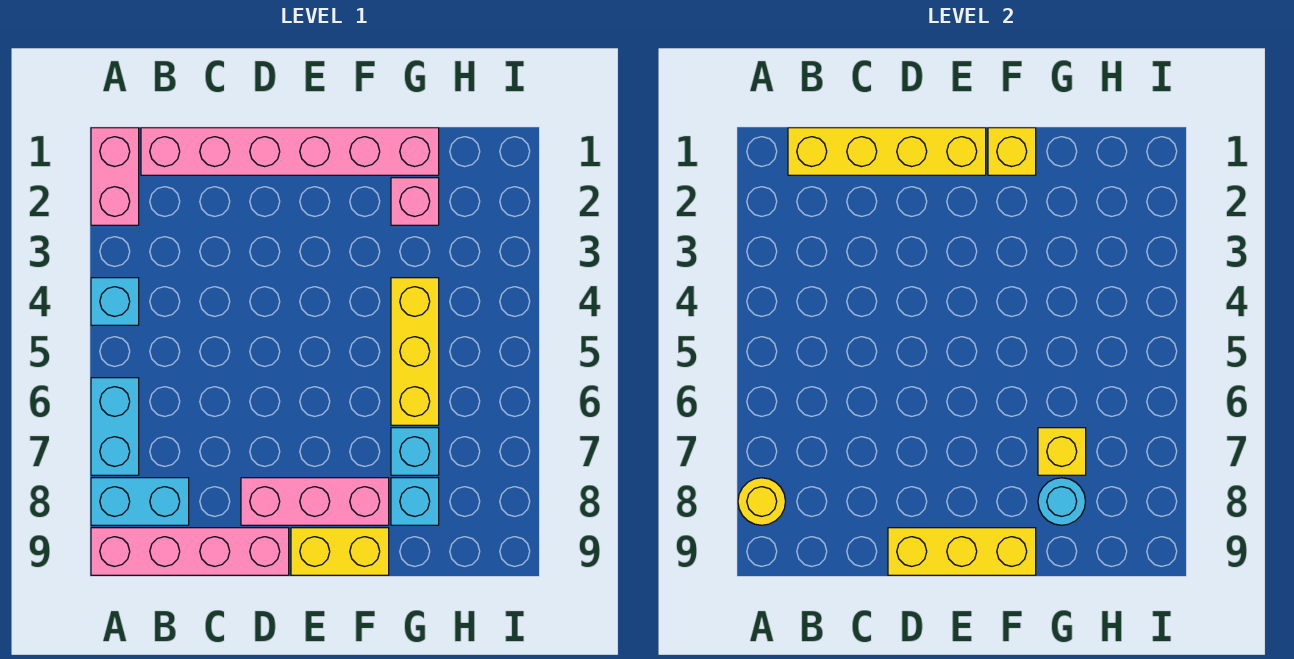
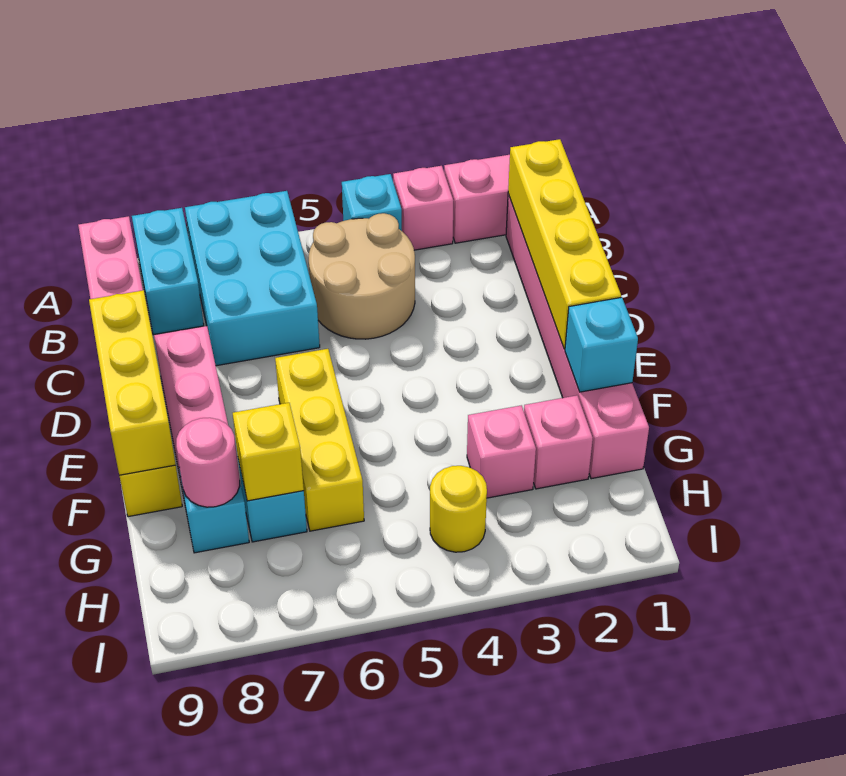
none -> pink brick A3 level 1
cyan brick A6:A7 level 1 -> cyan brick A6:C7 level 1
yellow round brick A8 level 2 -> yellow round brick H4 level 1
none -> tan round brick B4:C5 level 1
yellow brick F1 level 2 -> cyan brick F1 level 2
none -> pink brick G3 level 1
yellow brick G4:G6 level 1 -> yellow brick E6:G6 level 1
cyan round brick G8 level 2 -> pink round brick G8 level 2

